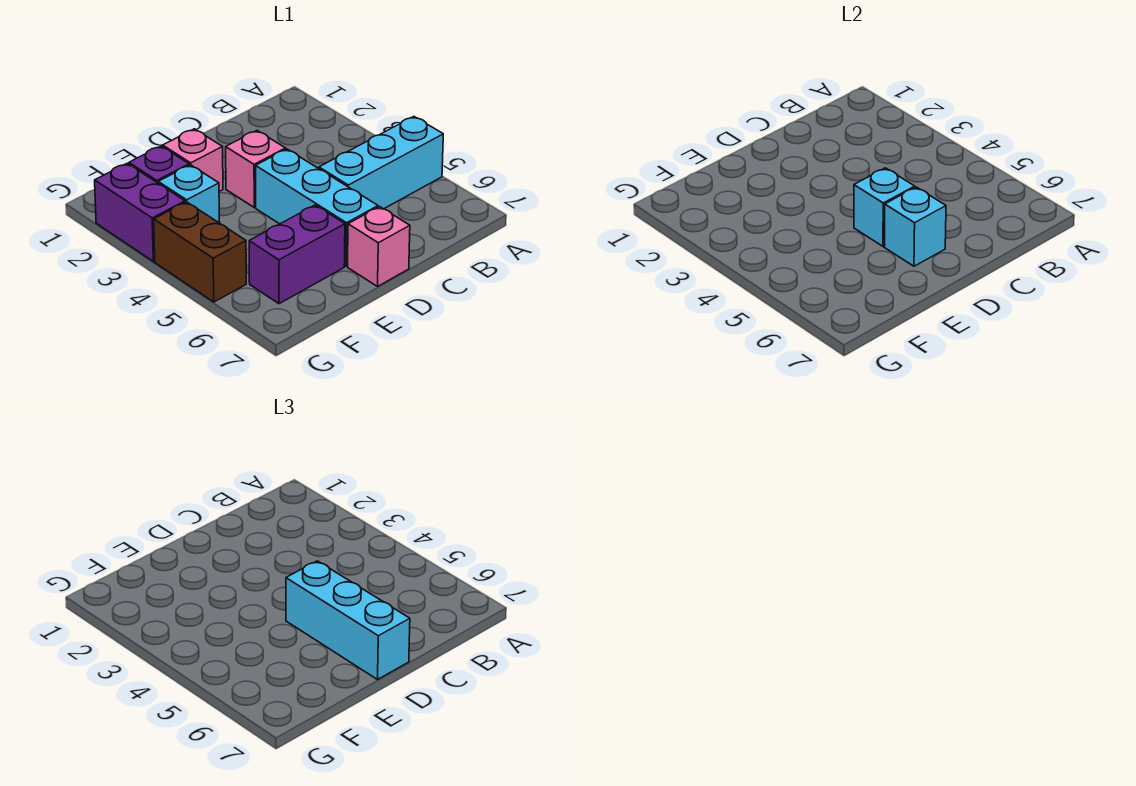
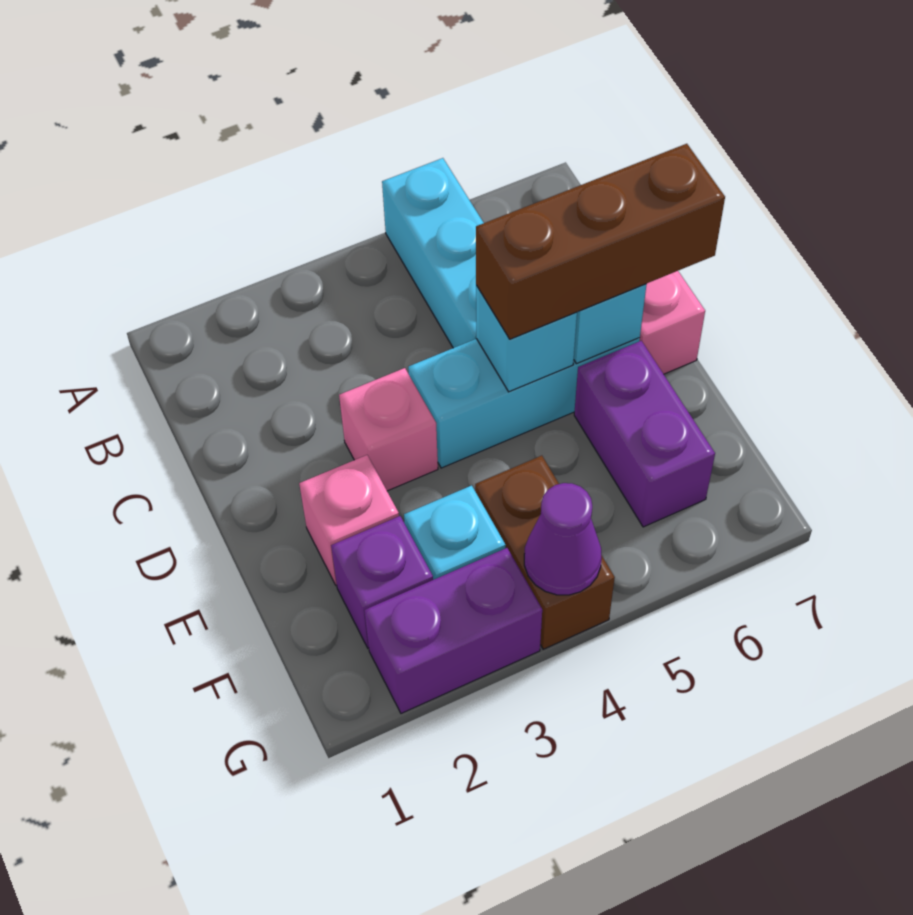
cyan brick D5:D7 level 3 -> brown brick D5:D7 level 3
brown brick G4:G5 level 1 -> brown brick F4:G4 level 1
none -> purple cone G4 level 2

